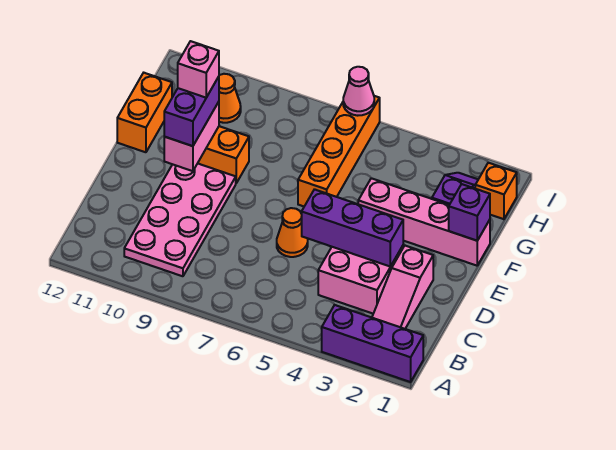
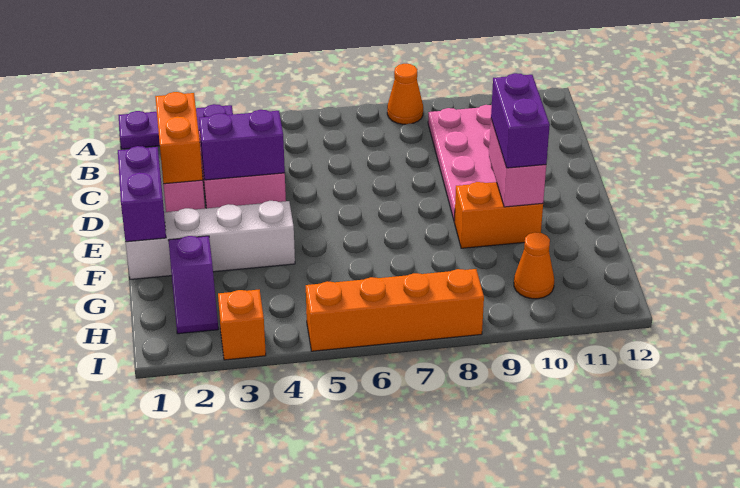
purple brick A1:A3 level 1 -> purple plate A1:A3 level 1
purple brick D3:D5 level 2 -> purple brick D3:D4 level 2
orange cone D6 level 1 -> orange cone A8 level 1
pink brick F1:F4 level 1 -> white brick F1:F4 level 1
purple brick F1 level 2 -> purple brick E1:F1 level 2
orange brick F6:I6 level 1 -> orange brick I5:I8 level 1
pink brick F10 level 4 -> none
orange brick F12:G12 level 1 -> orange brick C2:D2 level 2
orange brick H1 level 1 -> orange brick I3 level 1
pink cone I6 level 2 -> none

